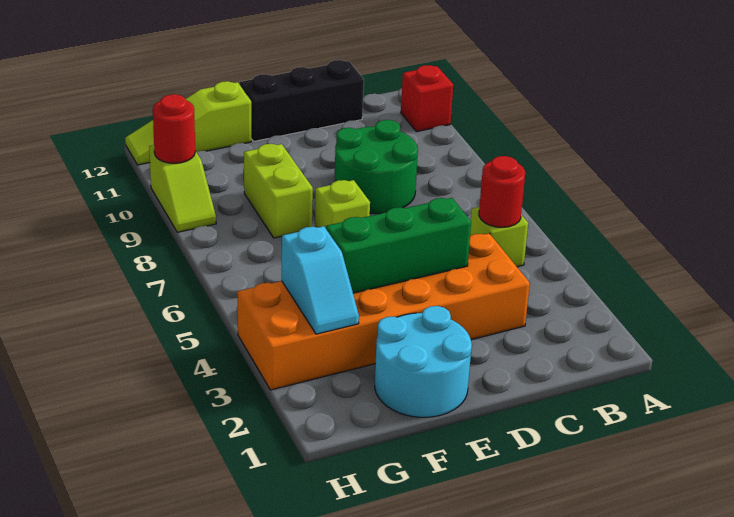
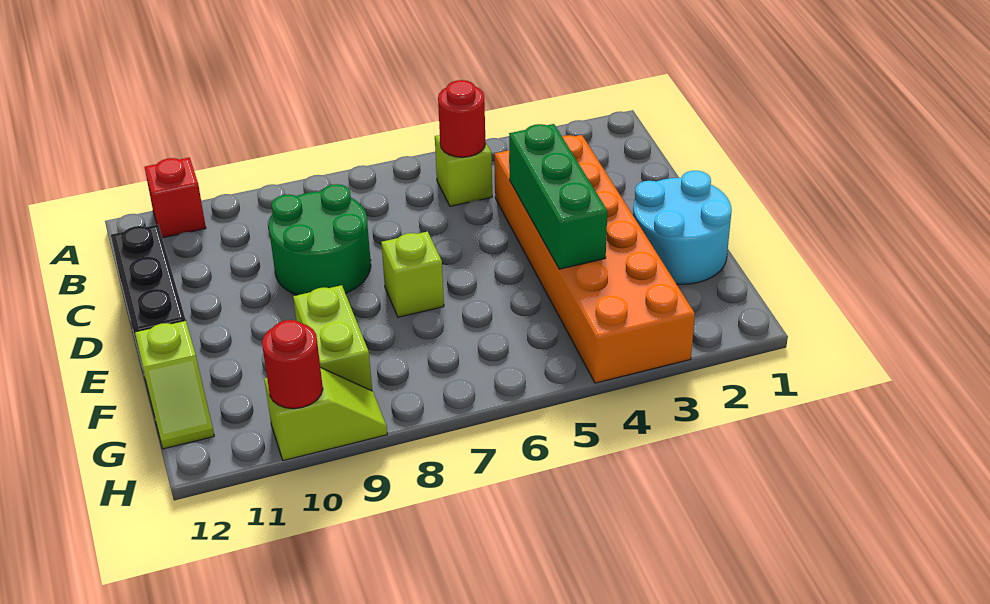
lime brick F8:F9 level 1 -> lime brick F9:G9 level 1
lime slope F12:H12 level 1 top F -> lime slope F12:G12 level 1 top F
cyan slope G3:G4 level 2 top 4 -> none

